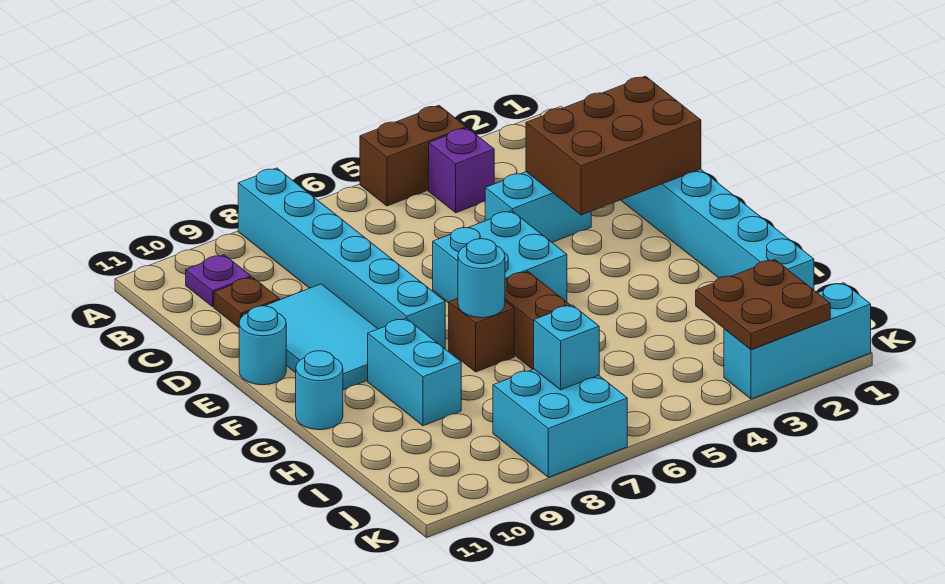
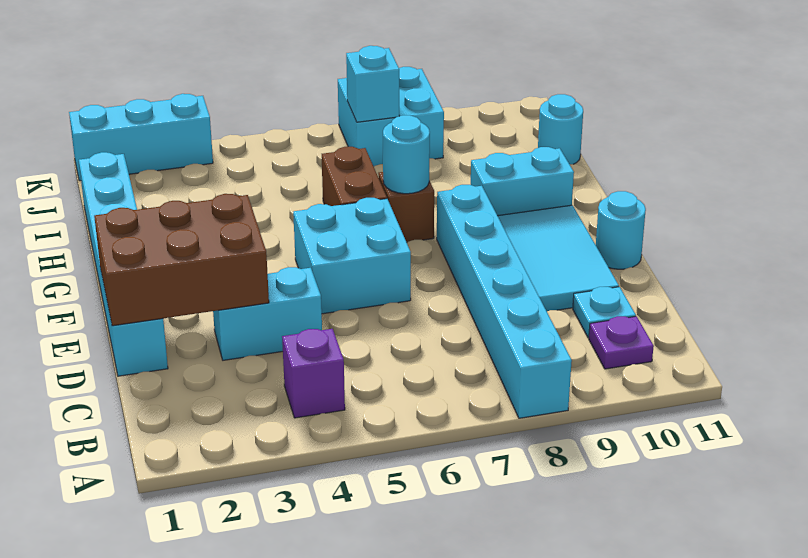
brown brick A4:A5 level 1 -> none
brown plate C10 level 1 -> cyan plate C10 level 1
cyan brick G9:H9 level 1 -> cyan brick G9:G10 level 1
cyan round brick G11 level 1 -> cyan round brick I11 level 1
brown plate J2:K3 level 2 -> none

